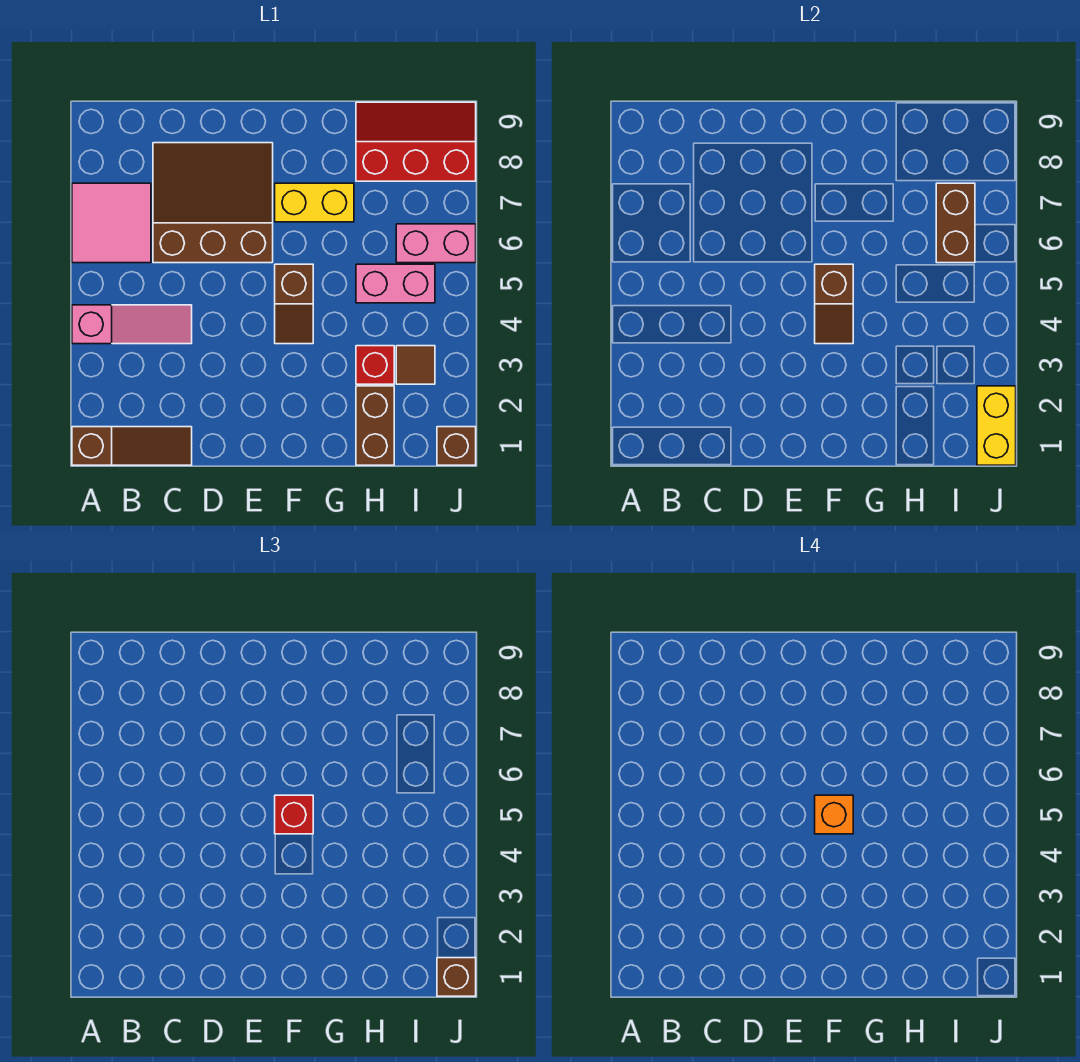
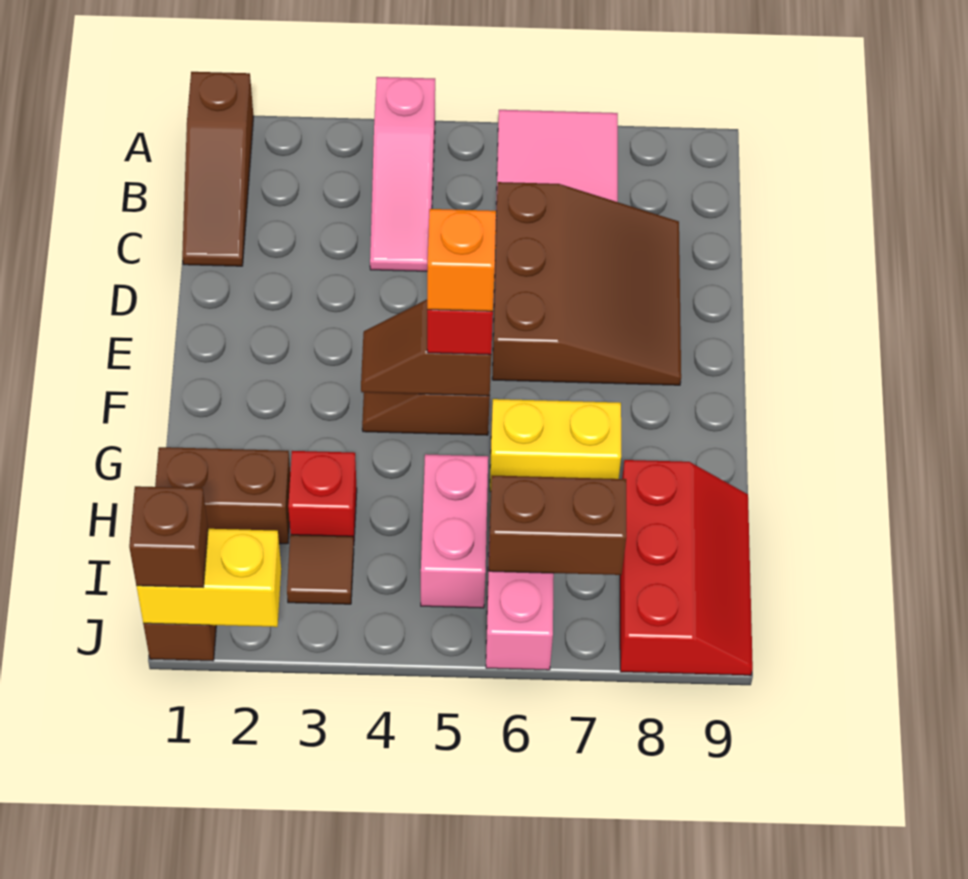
yellow brick F7:G7 level 1 -> yellow brick G6:G7 level 1

